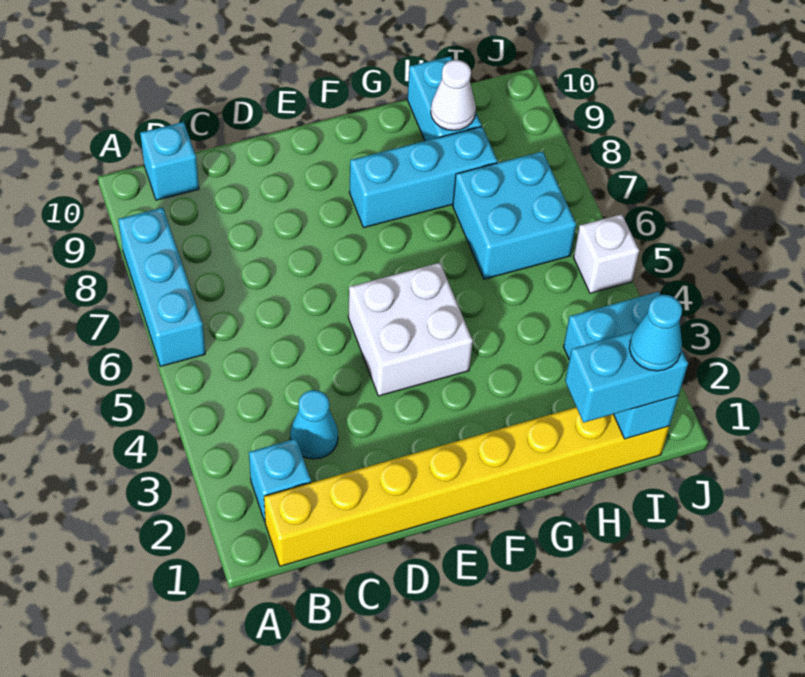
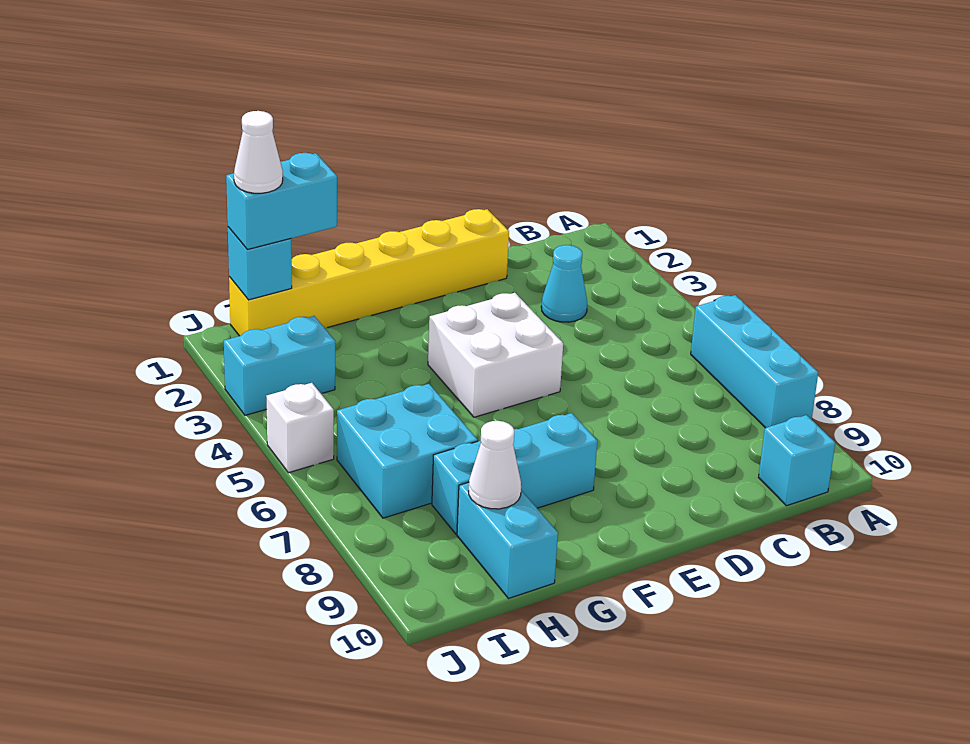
yellow brick B1:I1 level 1 -> yellow brick D1:I1 level 1
cyan brick B2 level 1 -> none
cyan cone I1 level 4 -> white cone I1 level 4

